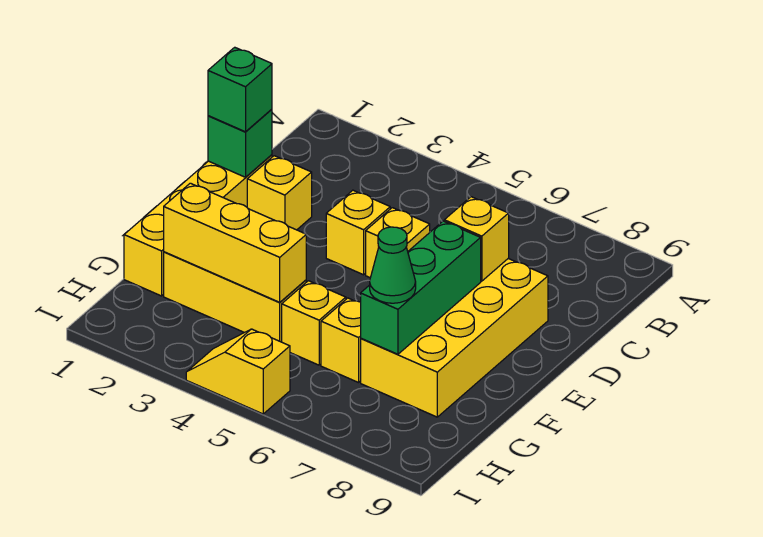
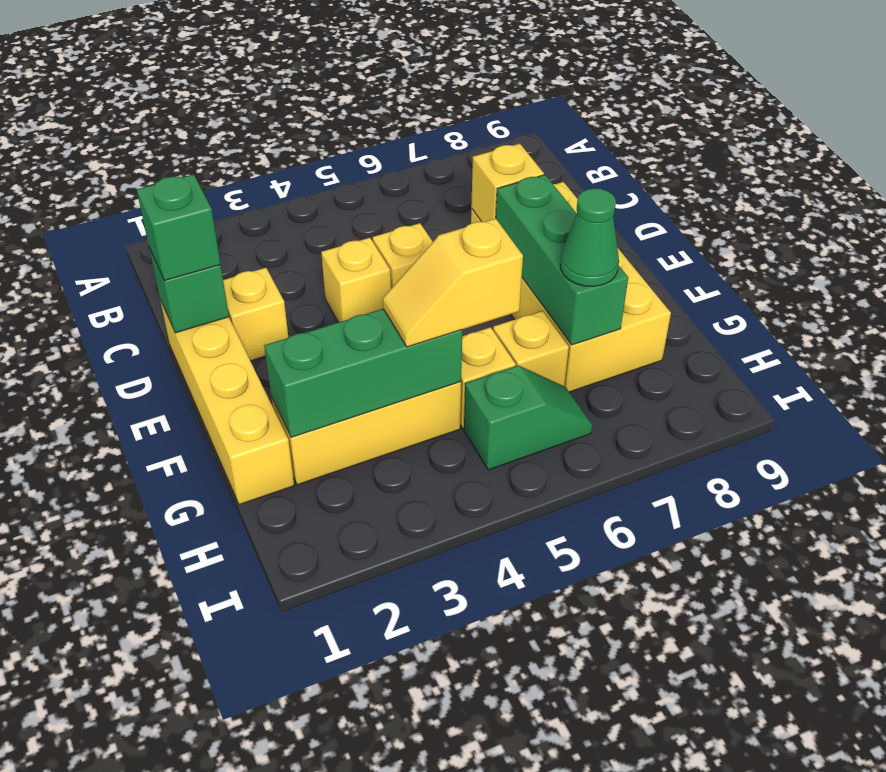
yellow brick G2:G4 level 2 -> green brick G2:G4 level 2
none -> green slope H5:H6 level 1 top 5
yellow slope I4:I5 level 1 top 5 -> yellow slope G4:G5 level 3 top 5

